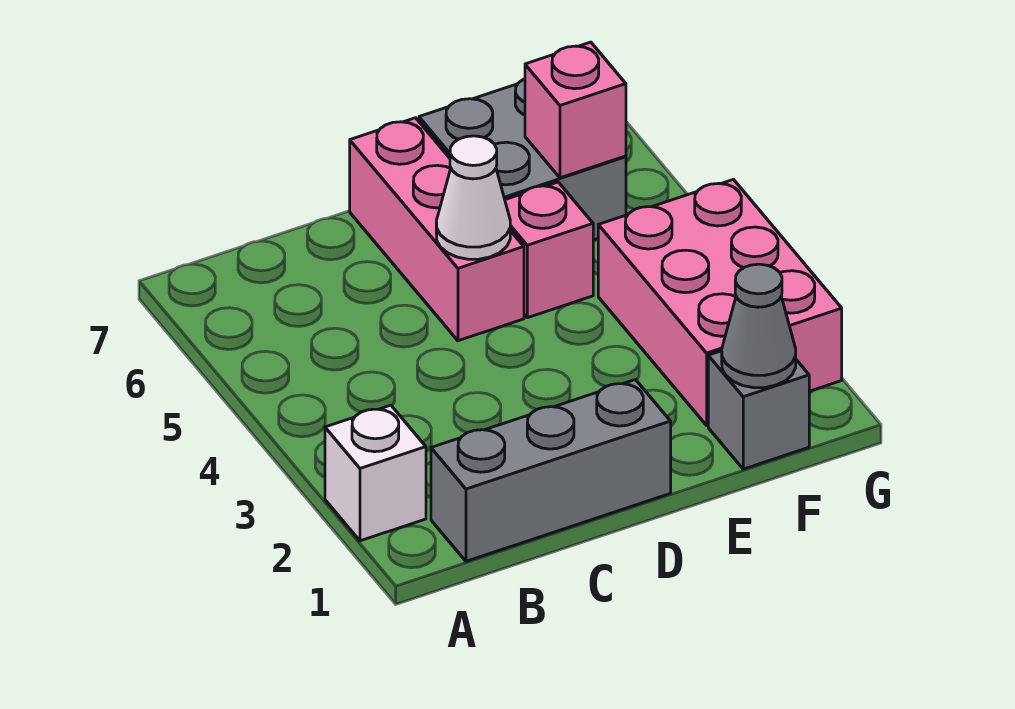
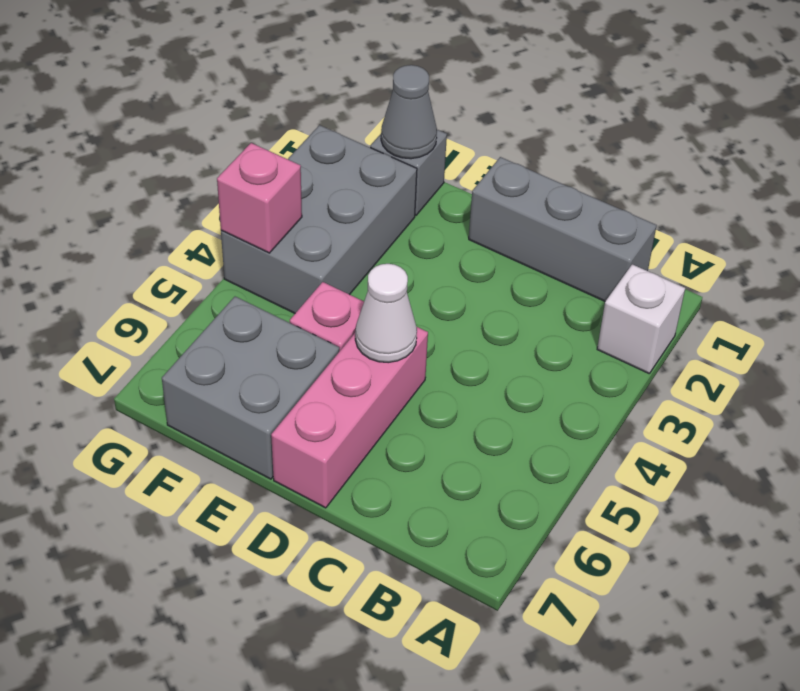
pink brick F2:G4 level 1 -> grey brick F2:G4 level 1
pink brick F6 level 2 -> pink brick G4 level 2

